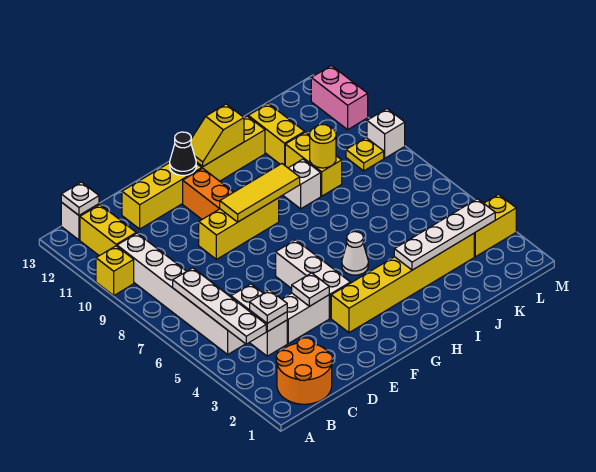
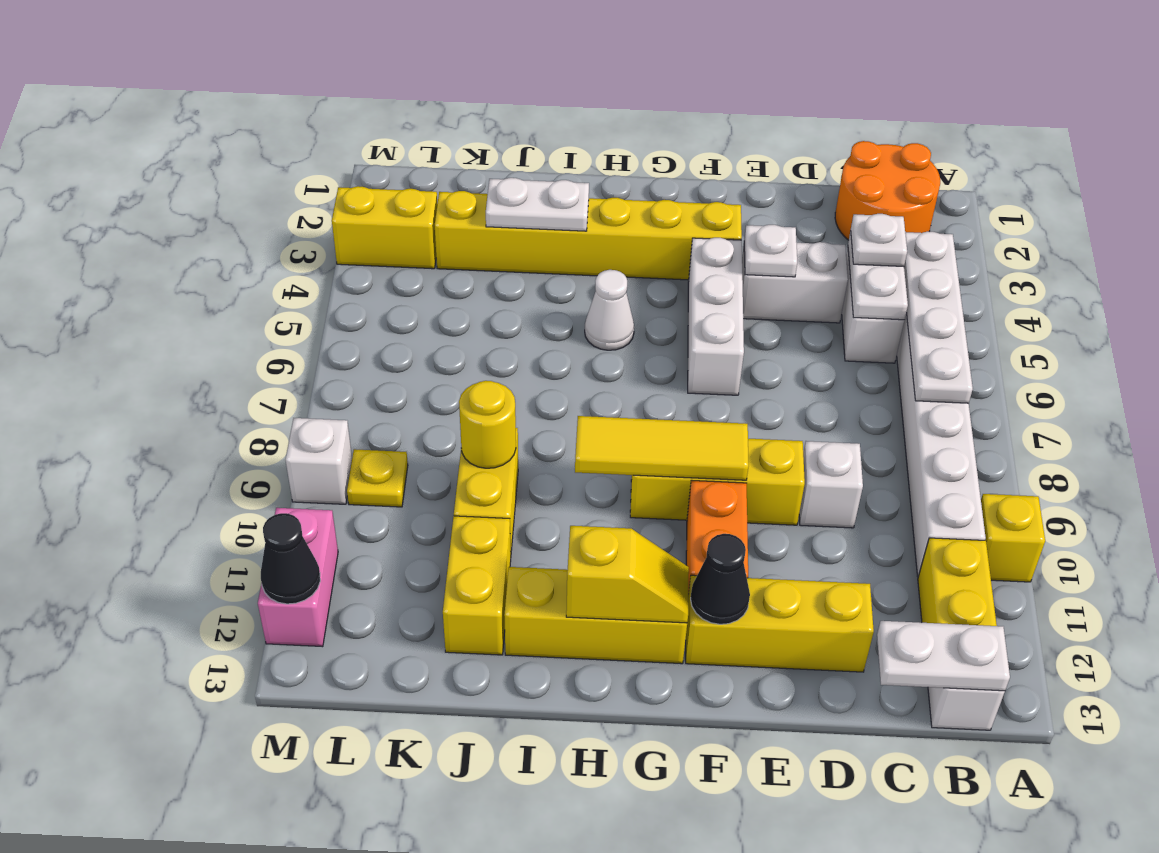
white plate B13 level 2 -> white plate B13:C13 level 2
white plate I3:L3 level 2 -> white plate I3:J3 level 2
white brick I9 level 1 -> white brick D9 level 1
none -> black cone M12 level 2

